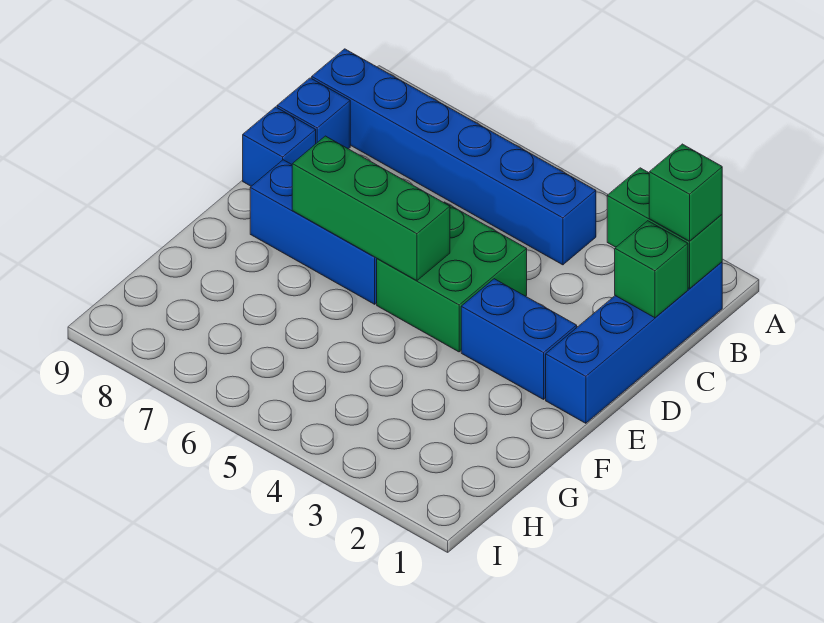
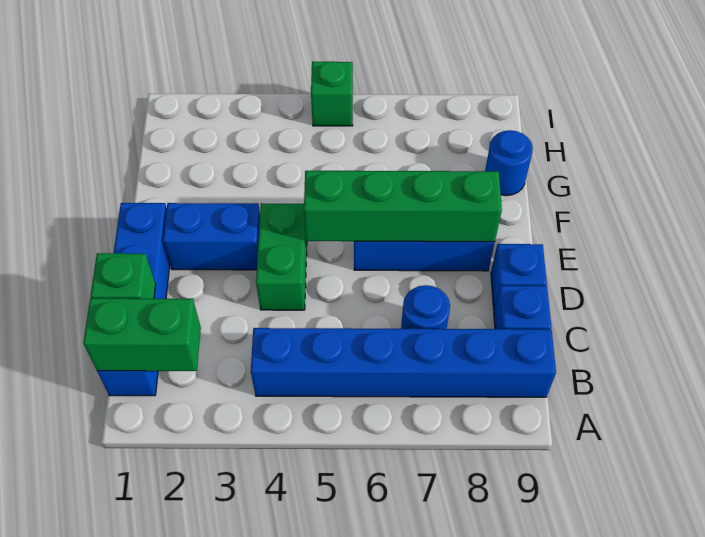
green brick B1 level 3 -> green brick I5 level 1
none -> blue round brick C7 level 1
green brick D4:E5 level 1 -> green brick D4:E4 level 1
green brick E5:E7 level 2 -> green brick E5:E8 level 2
none -> blue round brick G9 level 1

